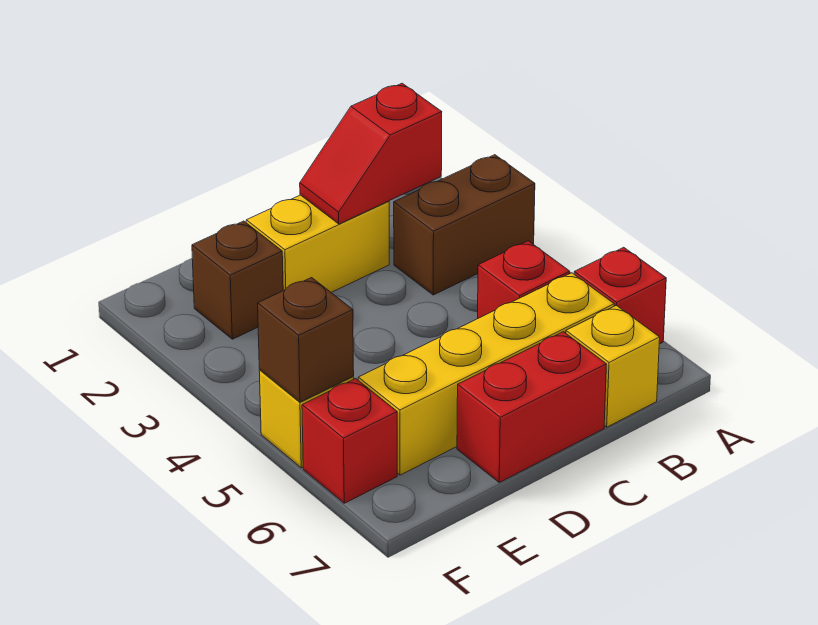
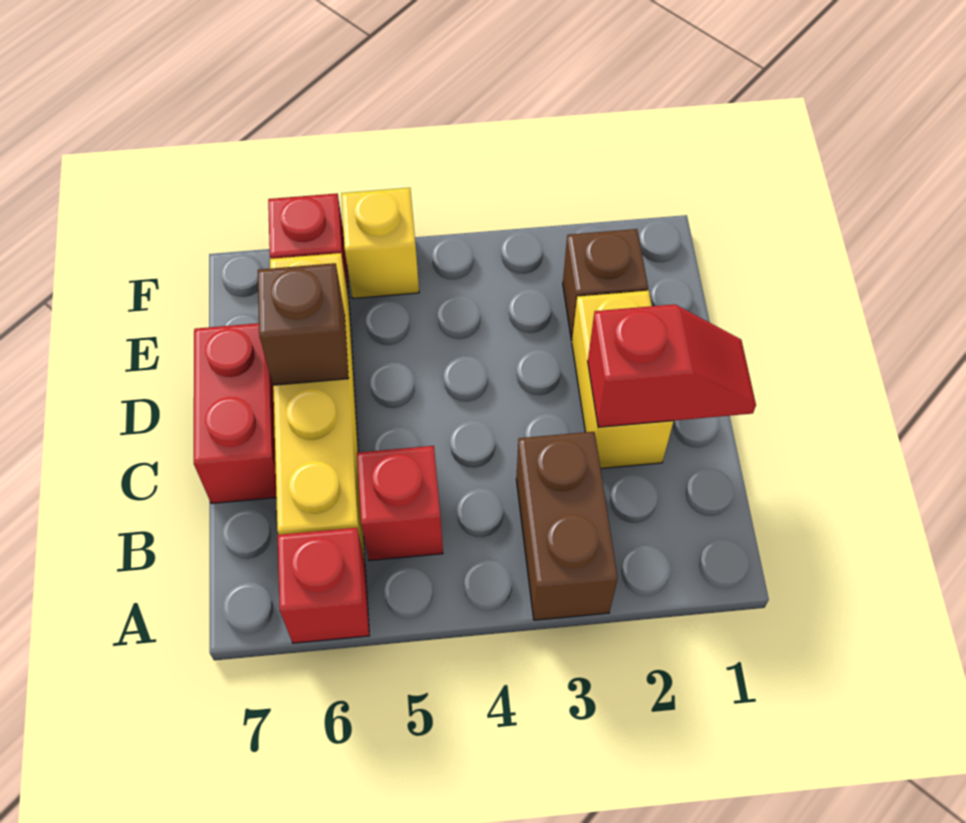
red slope B2:C2 level 2 top B -> red slope C1:C2 level 2 top 2
yellow brick B7 level 1 -> none
brown brick F5 level 2 -> brown brick D6 level 2

